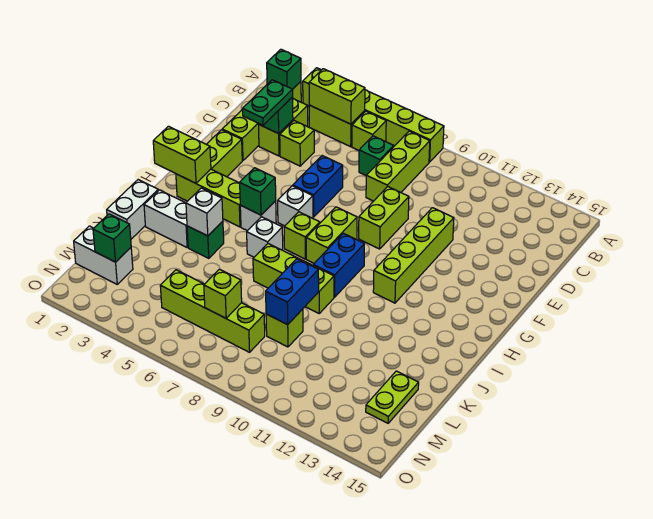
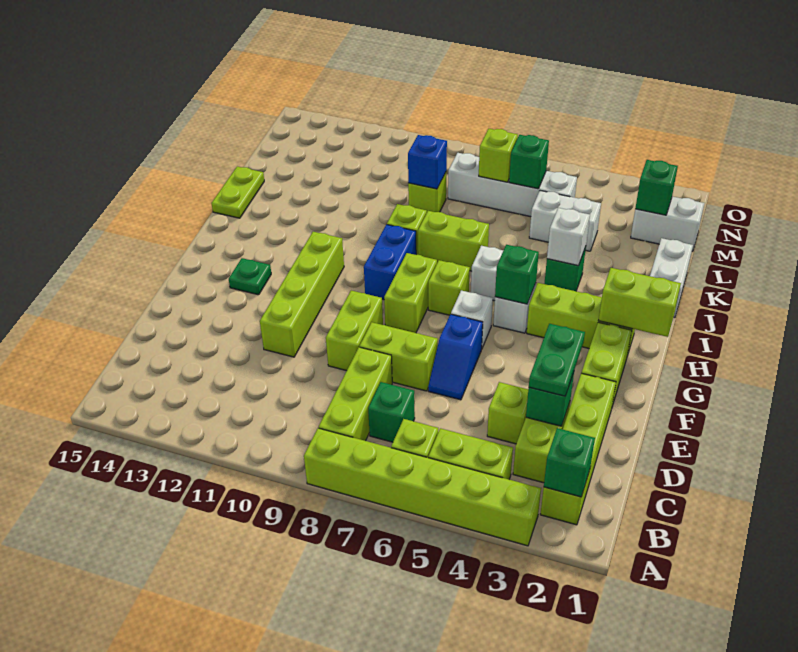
lime brick B4:B5 level 2 -> lime brick E7:E8 level 1
blue brick E6:F6 level 1 -> blue slope E6:F6 level 1 top F
none -> green plate G13 level 1
white brick J2:J3 level 1 -> white brick L4:L5 level 1
blue brick K9:L9 level 2 -> blue brick L9 level 2
lime plate L14:M14 level 1 -> lime plate J15:K15 level 1
lime brick M5:M8 level 1 -> white brick M5:M8 level 1
none -> green brick M6 level 2

